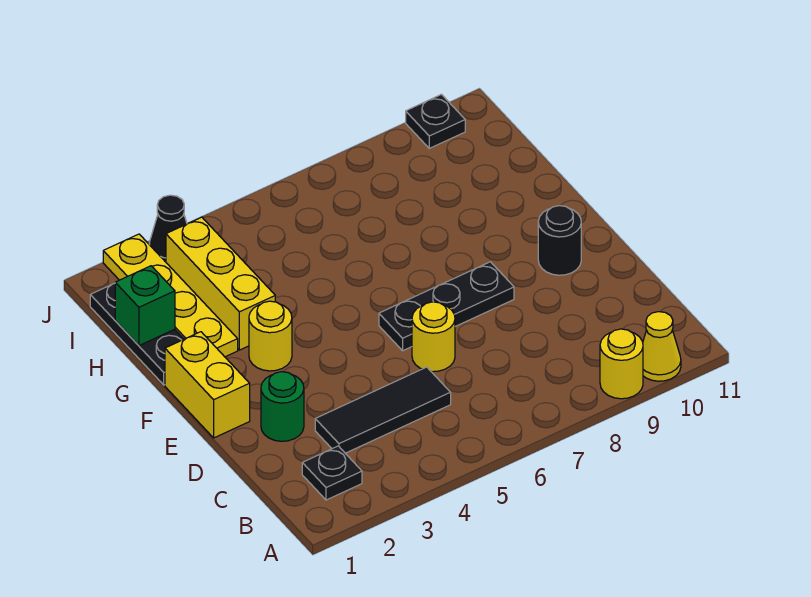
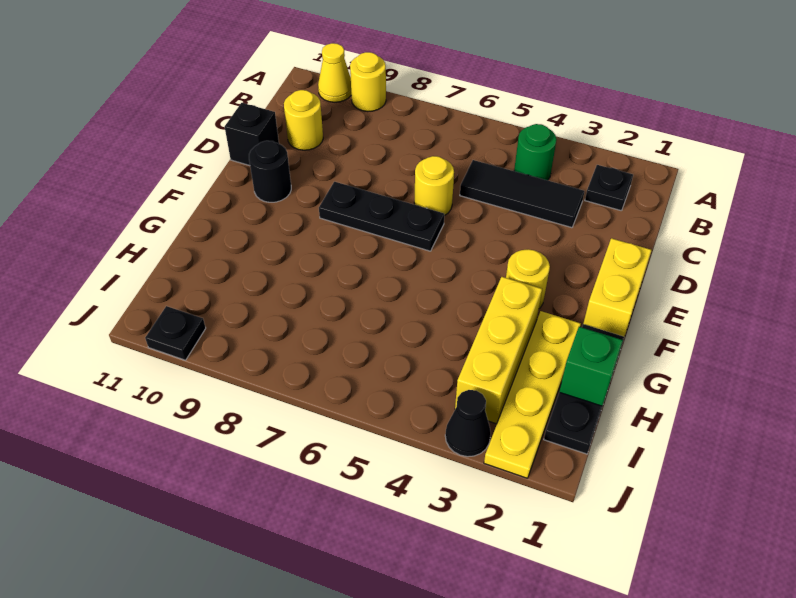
none -> yellow round brick C10 level 1
green round brick D2 level 1 -> green round brick B4 level 1
none -> black brick D11 level 1

